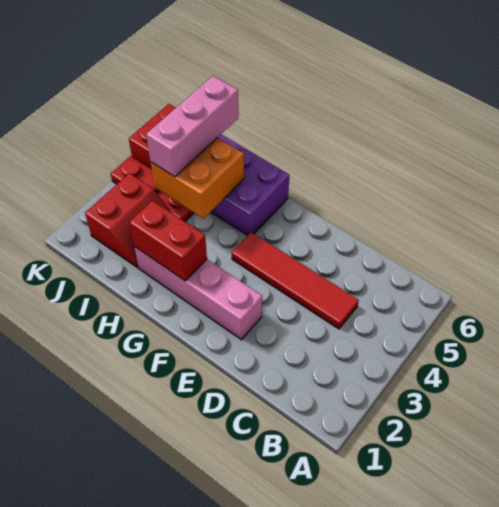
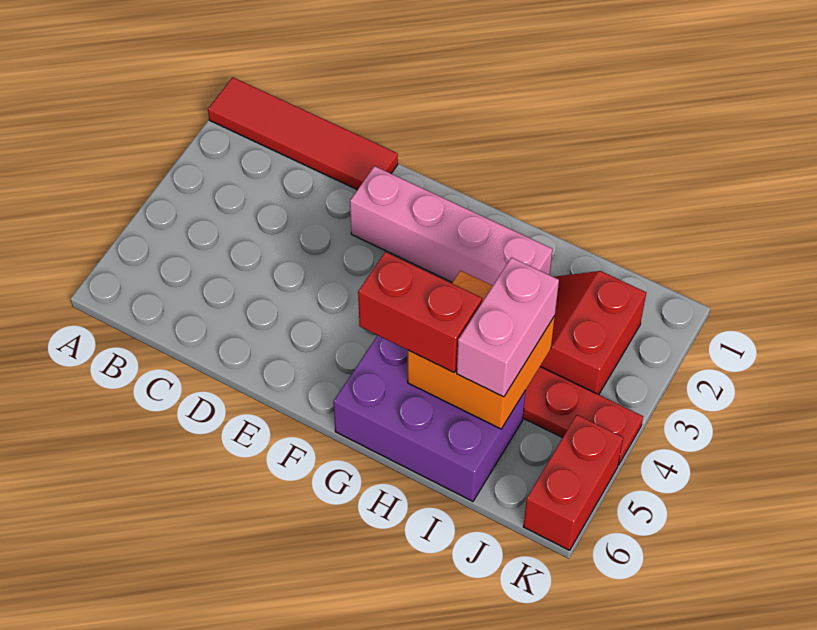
red tile C4:F4 level 1 -> red tile A1:D1 level 1
red brick G2:H2 level 2 -> red brick G5:H5 level 3
pink brick I4:I6 level 3 -> pink brick I4:I5 level 3

